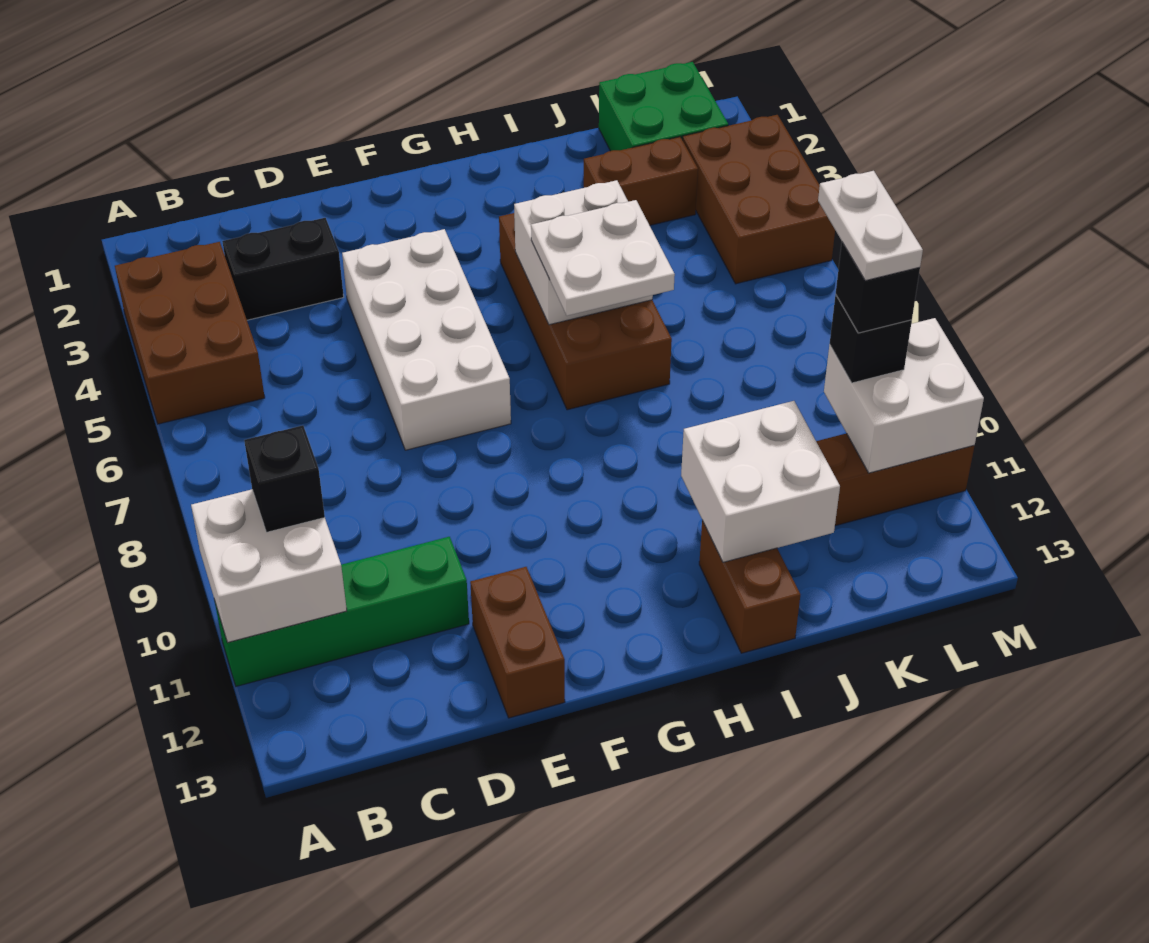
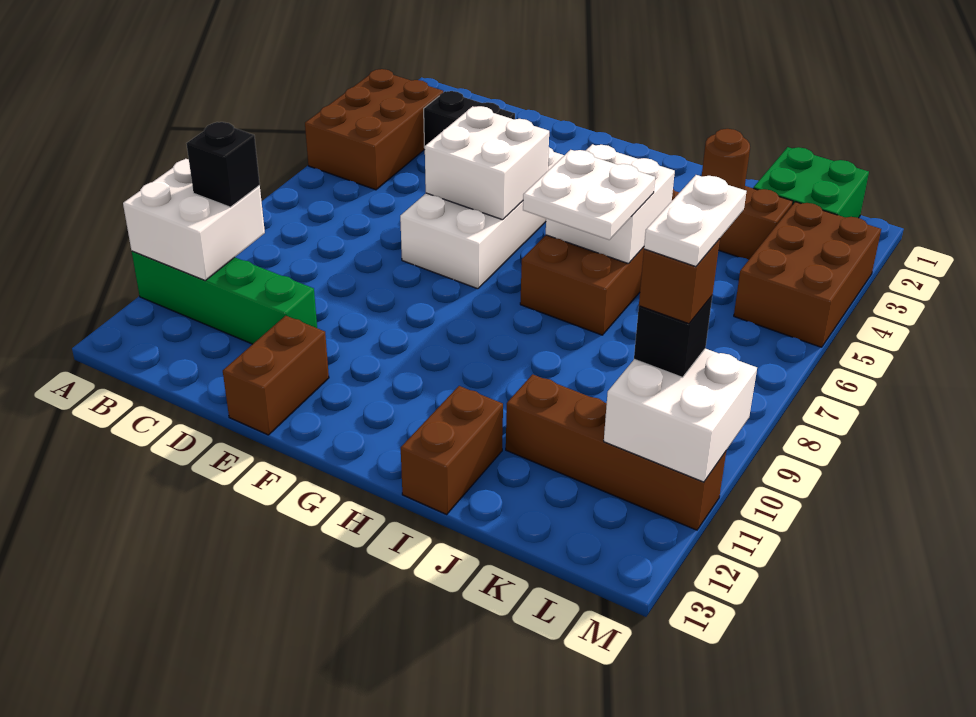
white brick I11:J12 level 2 -> white brick E5:F6 level 2
none -> brown round brick J3 level 2
black brick L10 level 4 -> brown brick L10 level 4

